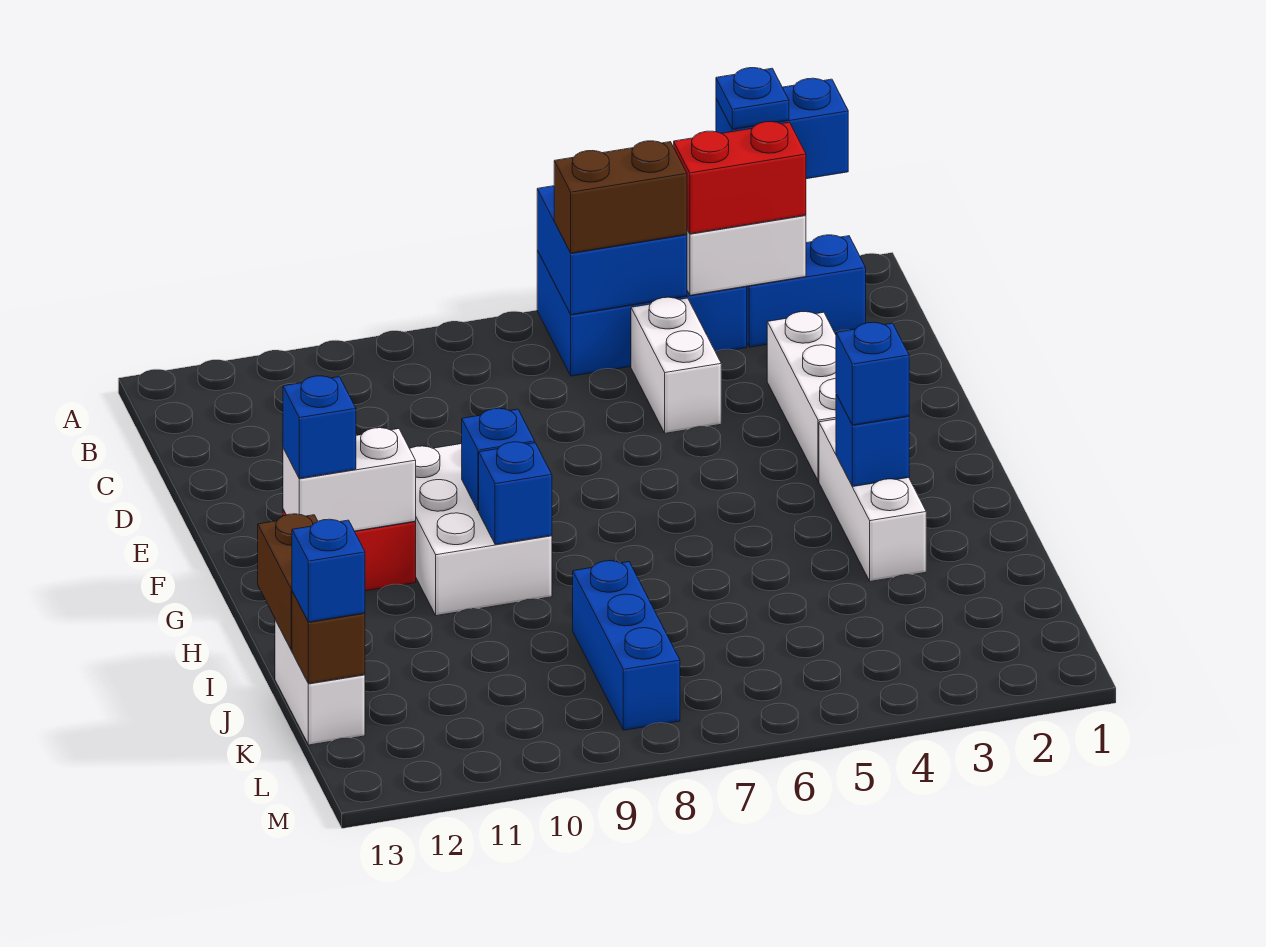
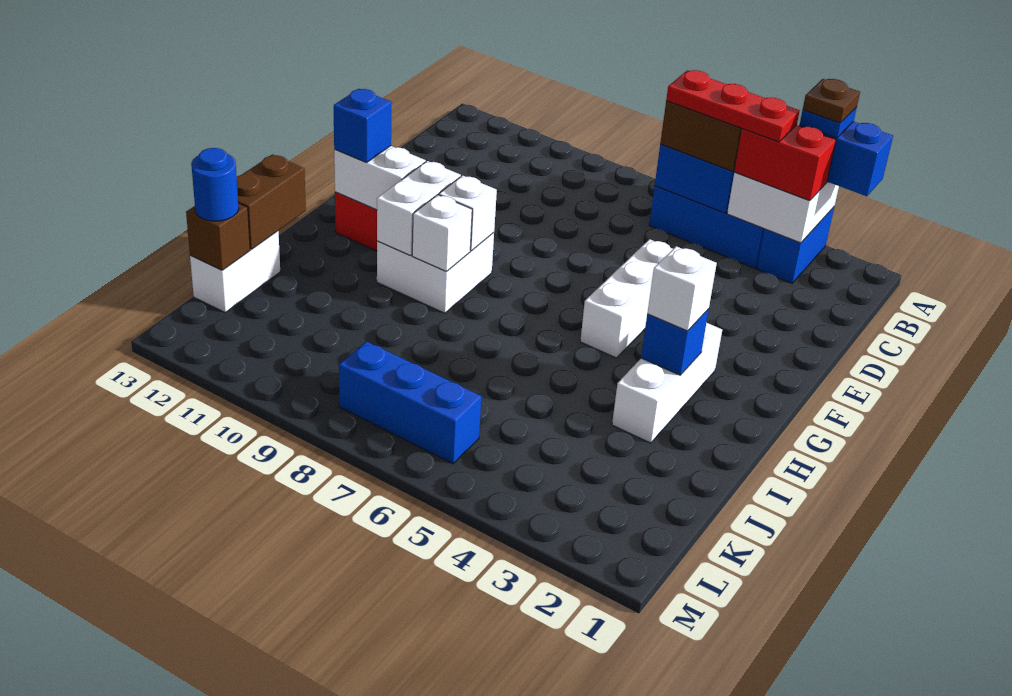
none -> brown plate A3 level 5
blue brick B2:B3 level 1 -> blue brick A3:B3 level 1
none -> red plate B4:B6 level 4
white brick C5:D5 level 1 -> white brick G10:H10 level 2
white brick D3:F3 level 1 -> white brick E5:G5 level 1
white brick F9:H10 level 1 -> white brick G9:H10 level 1
blue brick G9 level 2 -> white brick G9 level 2
blue brick H3 level 3 -> white brick H3 level 3
blue brick H9 level 2 -> white brick H9 level 2
blue brick J8:L8 level 1 -> blue brick L6:L8 level 1
blue brick K13 level 3 -> blue round brick K13 level 3

